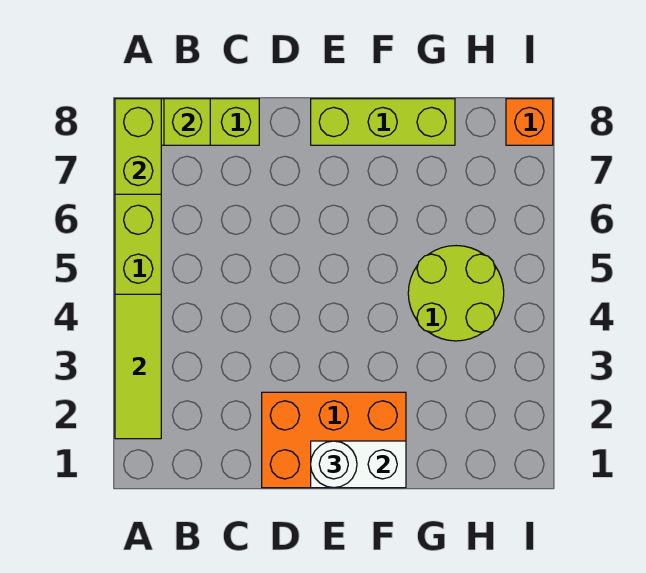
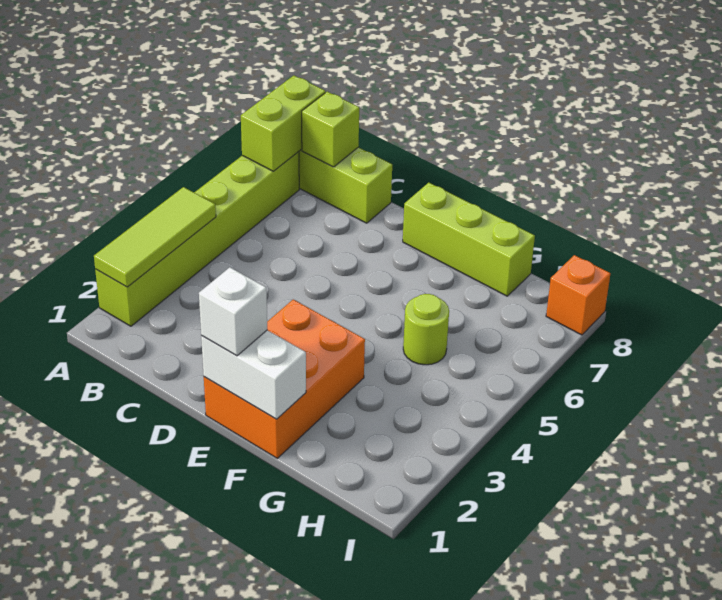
orange brick D1:F2 level 1 -> orange brick E1:F3 level 1
white round brick E1 level 3 -> white brick E1 level 3
lime round brick G4:H5 level 1 -> lime round brick G5 level 1

